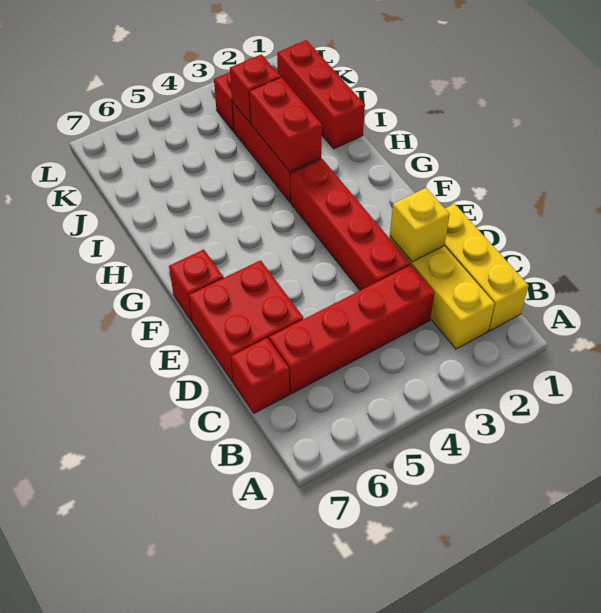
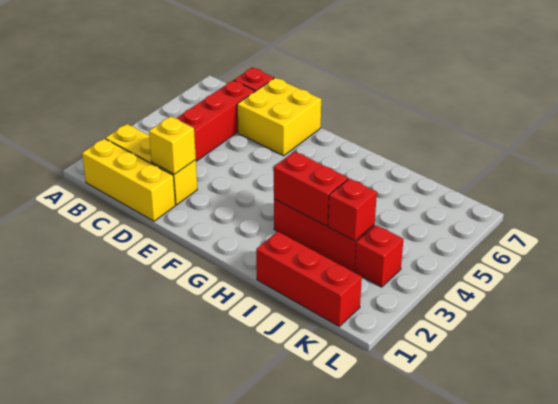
red brick D3:G3 level 1 -> none
red brick D6:E7 level 1 -> yellow brick D6:E7 level 1
red brick F7 level 1 -> none

